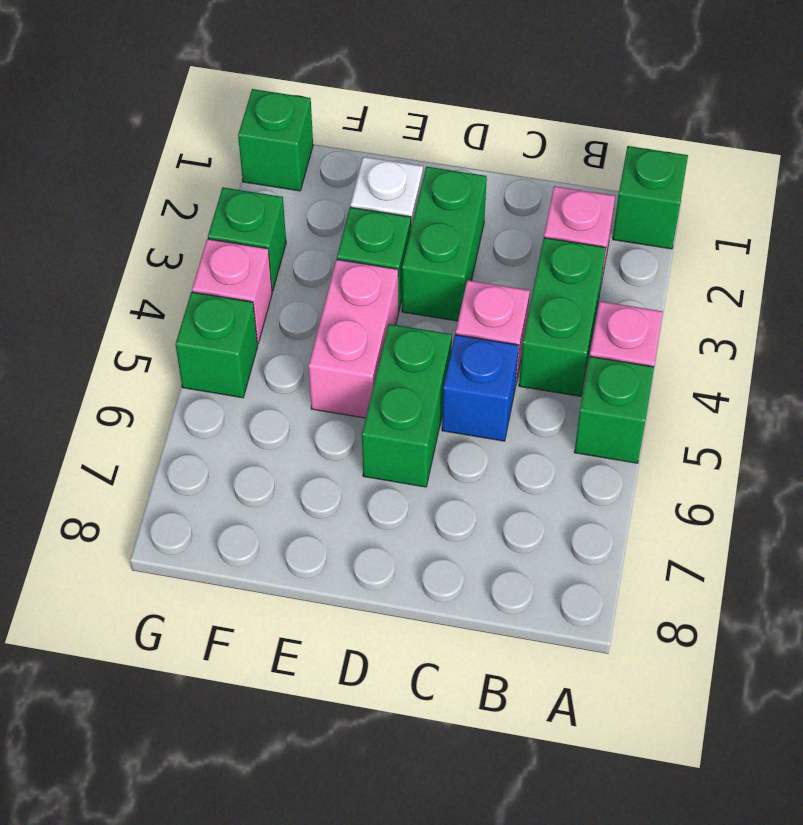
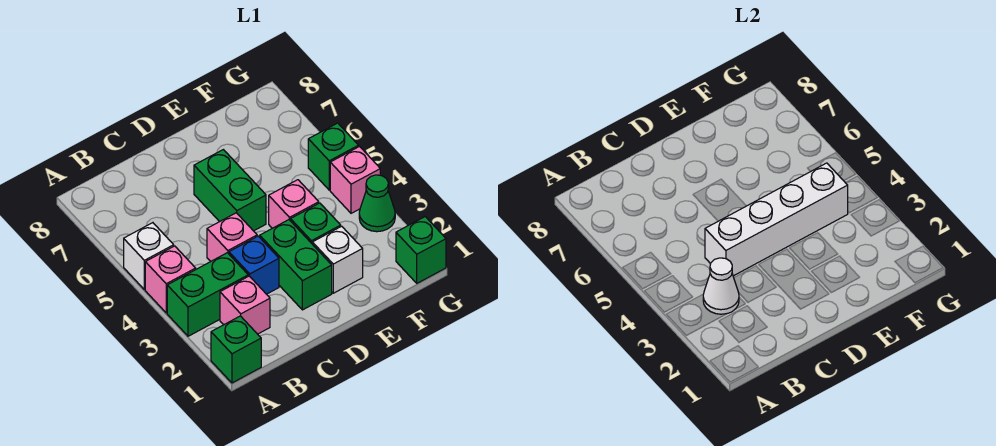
green brick A5 level 1 -> white brick A5 level 1
green brick B3:B4 level 1 -> green brick A3:B3 level 1
none -> white cone B3 level 2
none -> white brick C4:F4 level 2
blue brick C5 level 1 -> blue brick C3 level 1
pink brick E4:E5 level 1 -> pink brick E4 level 1
green brick G3 level 1 -> green cone G3 level 1

